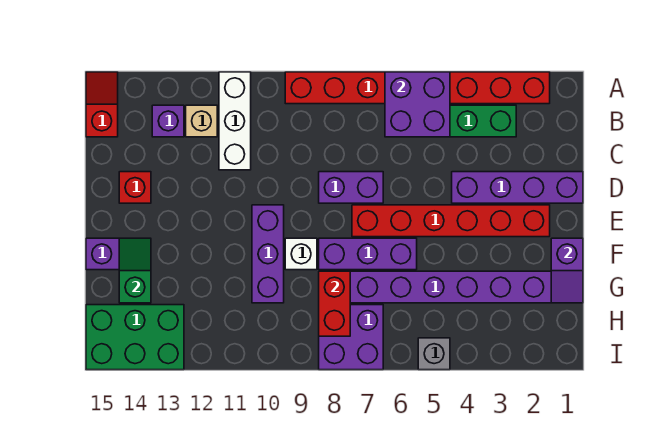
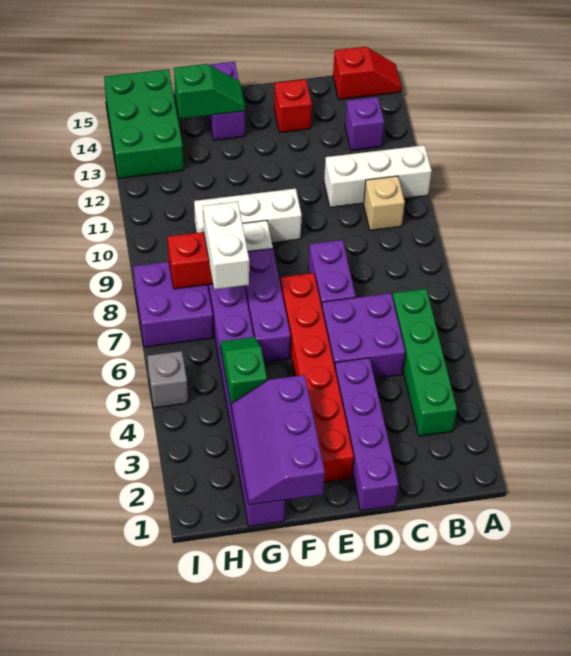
red brick A2:A9 level 1 -> none
purple brick A5:B6 level 2 -> purple brick C5:D6 level 1
tan brick B12 level 1 -> tan brick B10 level 1
purple brick E10:G10 level 1 -> white brick E10:G10 level 1
purple slope F1:G1 level 2 top F -> purple slope F1:G3 level 2 top F
none -> green slope G4:G5 level 2 top 4
none -> white brick G7:G8 level 3

